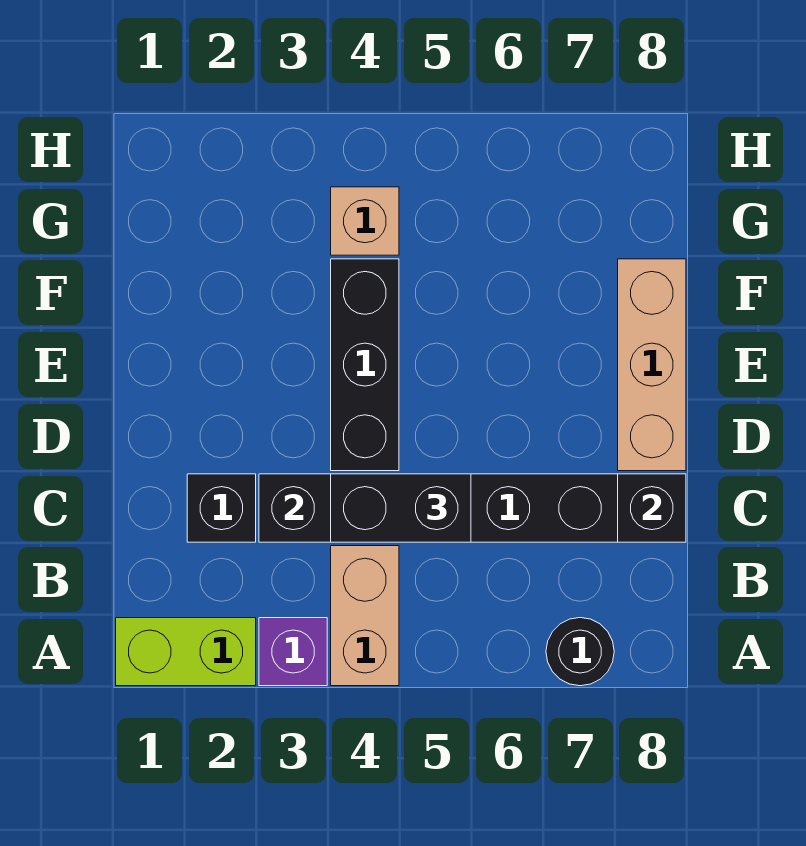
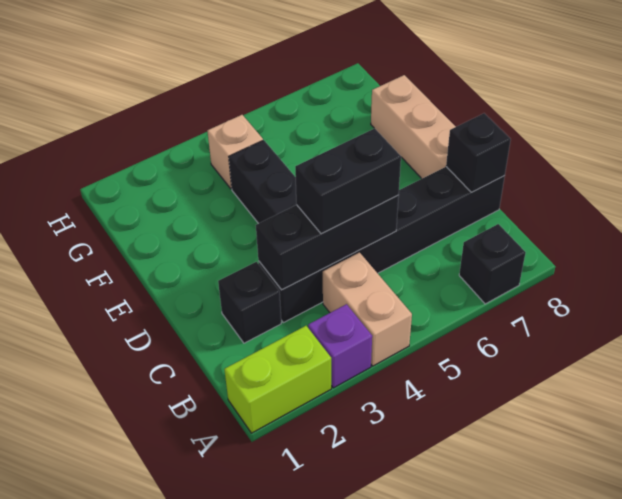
black round brick A7 level 1 -> black brick A7 level 1

